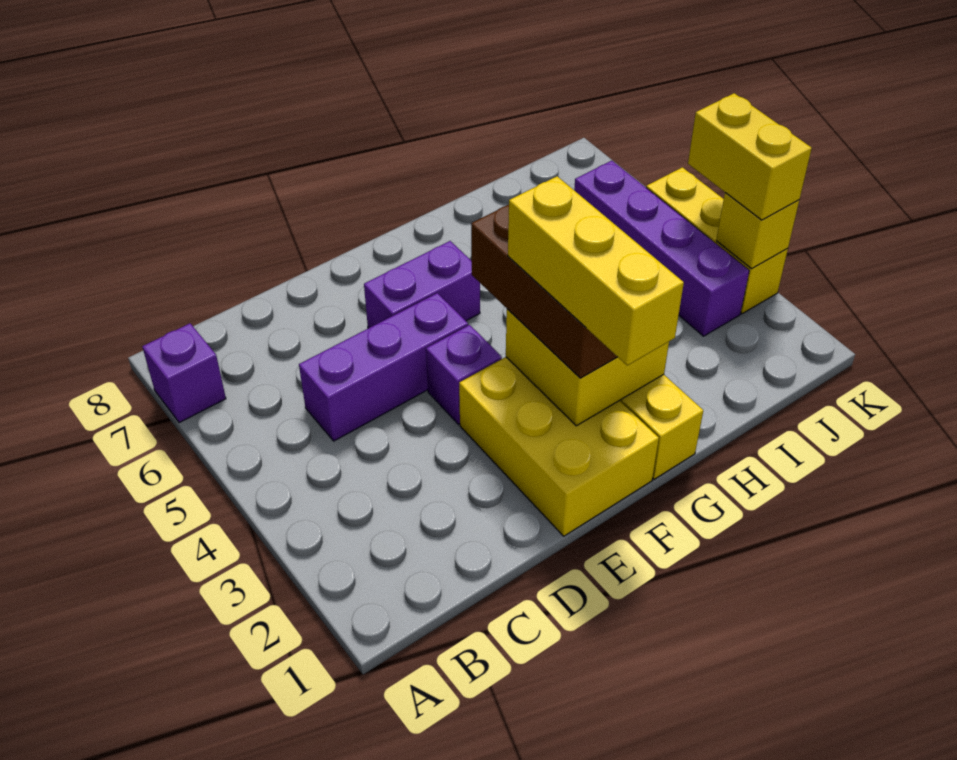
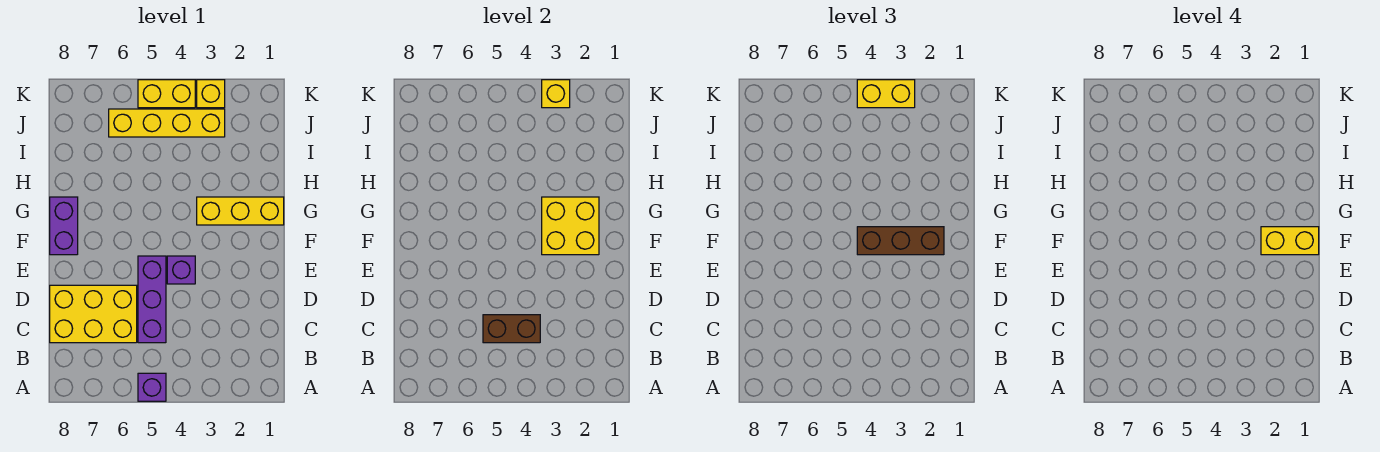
purple brick A7 level 1 -> purple brick A5 level 1
none -> brown brick C4:C5 level 2
yellow brick E1:F3 level 1 -> yellow brick C6:D8 level 1
purple brick E6:F6 level 1 -> purple brick F8:G8 level 1
yellow brick F1:F3 level 4 -> yellow brick F1:F2 level 4
purple brick J3:J6 level 1 -> yellow brick J3:J6 level 1

